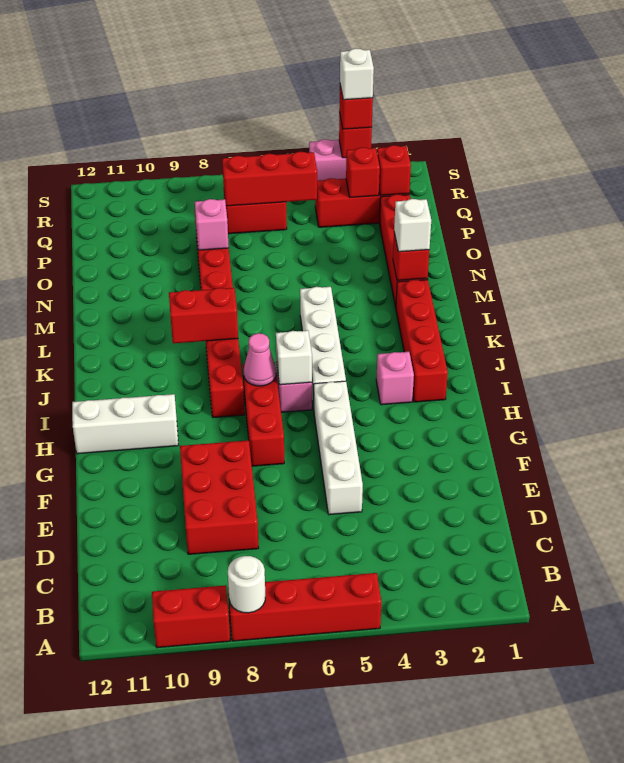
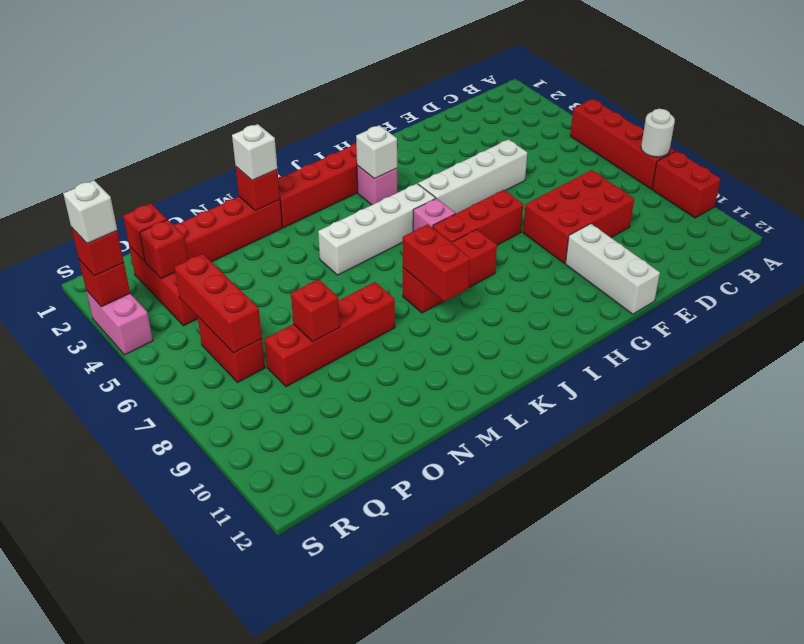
white brick H10:H12 level 1 -> white brick F10:F12 level 1
white brick I6 level 2 -> white brick I3 level 2
pink cone I7 level 2 -> none
pink brick O8 level 2 -> red brick O8 level 2

